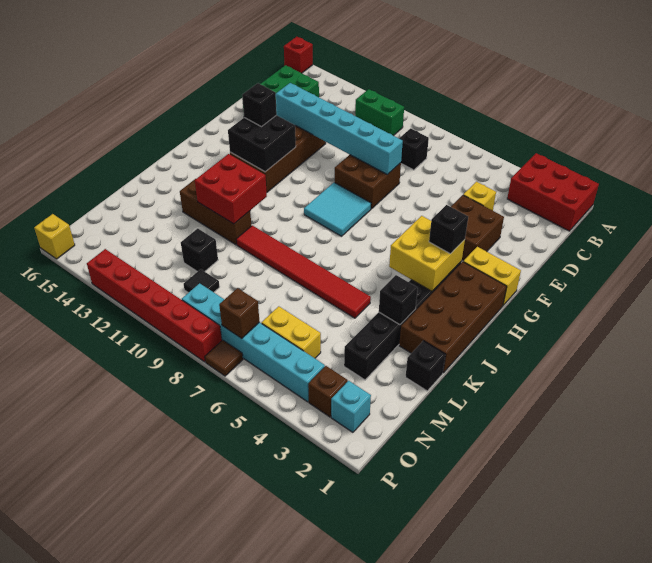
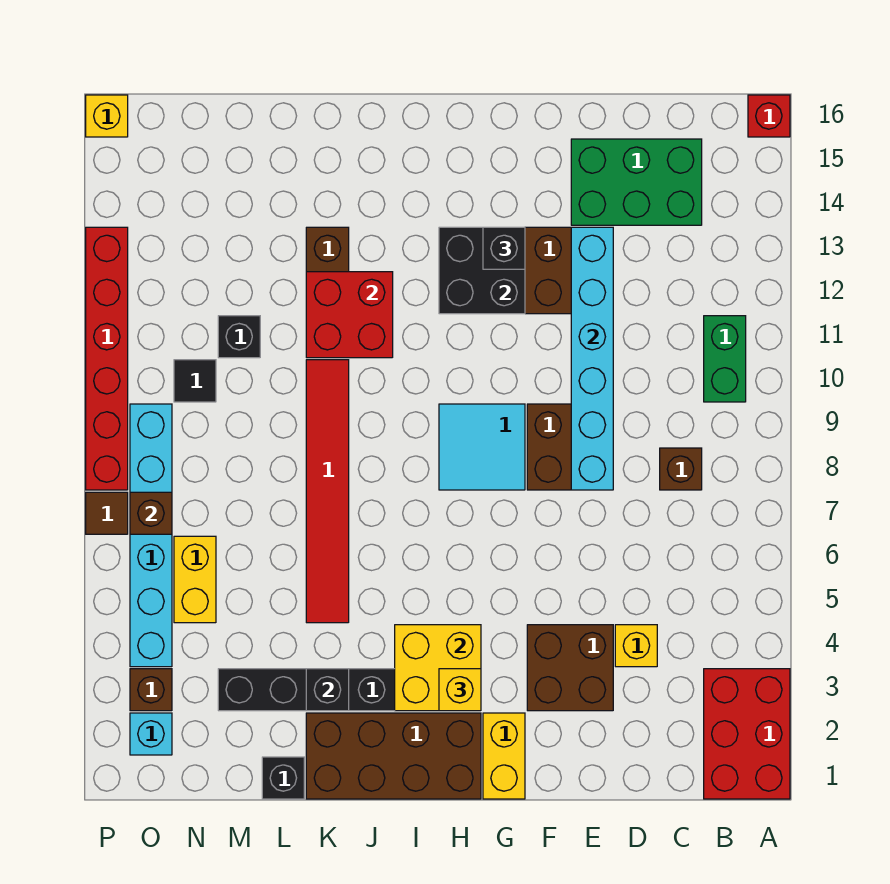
black brick C8 level 1 -> brown brick C8 level 1
black brick H3 level 3 -> yellow brick H3 level 3

